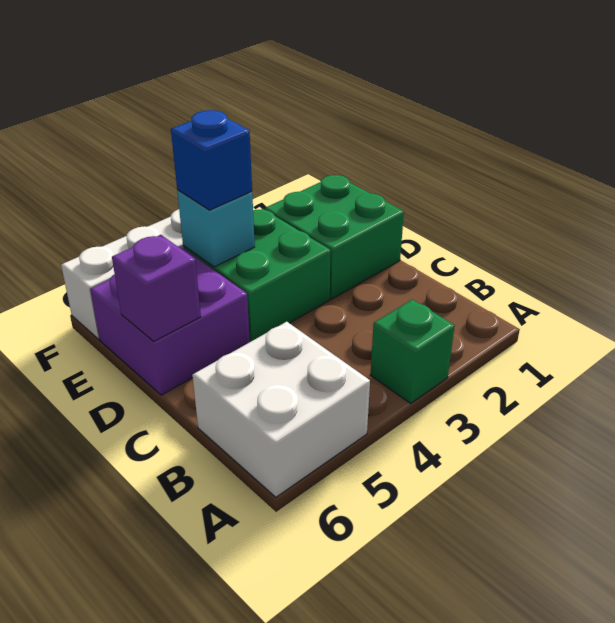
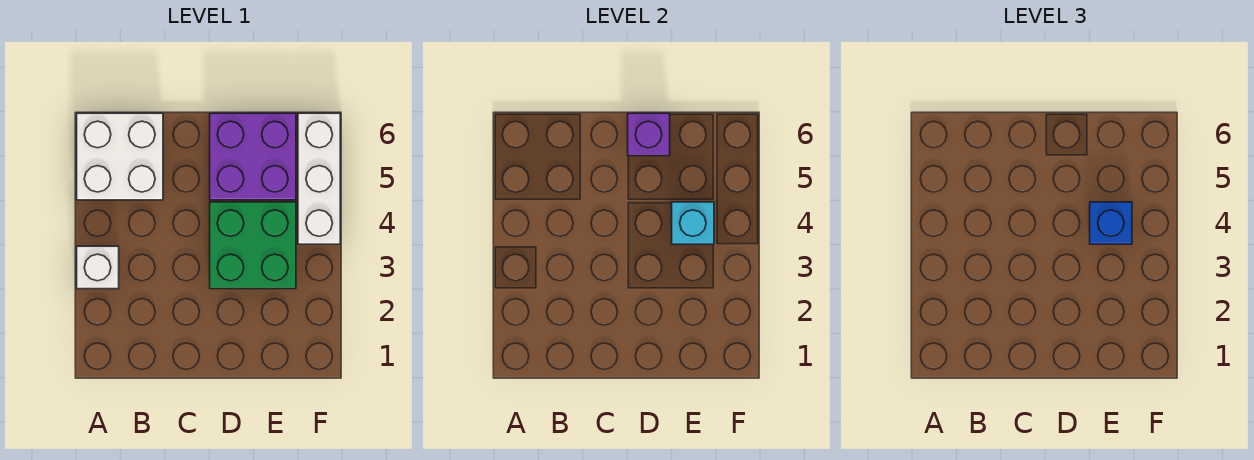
green brick A3 level 1 -> white brick A3 level 1
green brick D1:E2 level 1 -> none

